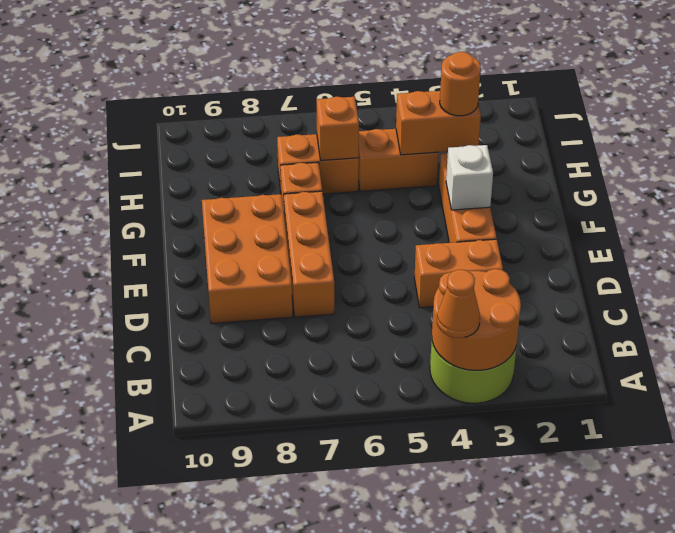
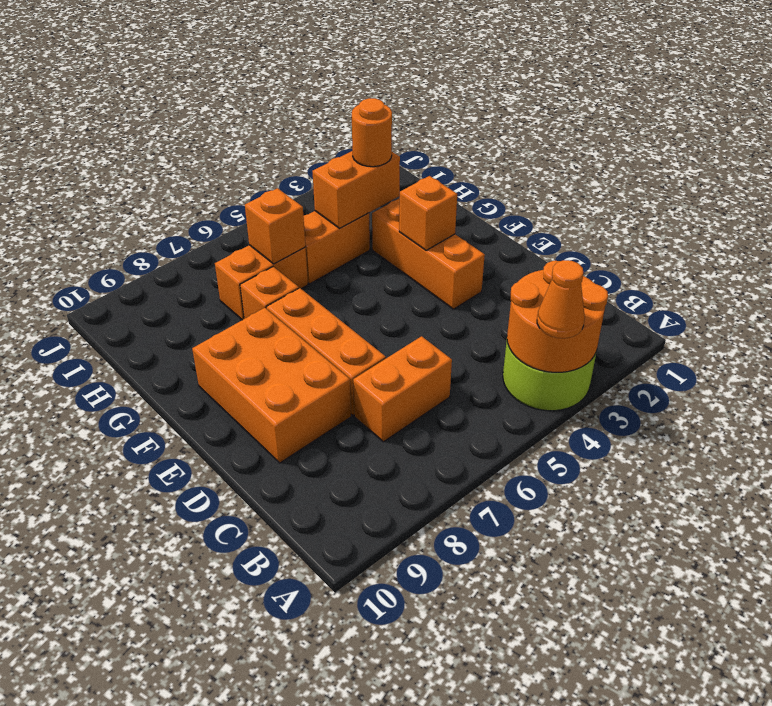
orange brick D3:D4 level 1 -> orange brick C6:C7 level 1
white brick F3 level 2 -> orange brick F3 level 2

